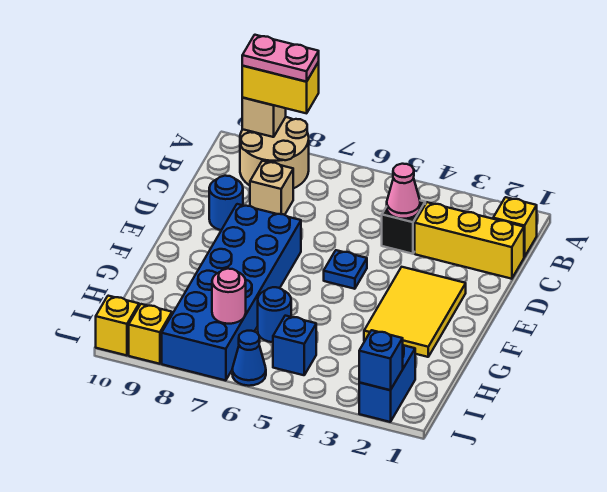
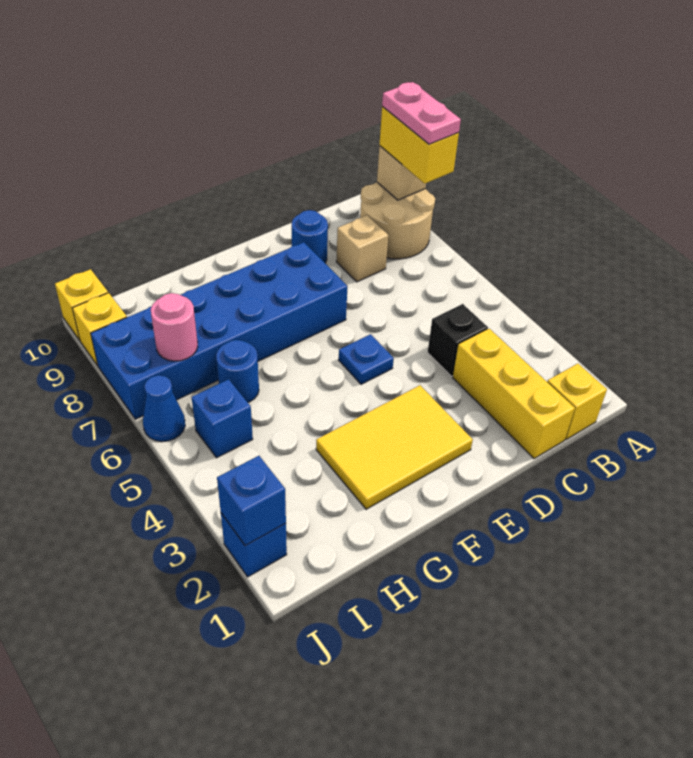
pink cone C4 level 2 -> none
blue brick I2:J2 level 1 -> blue brick J2 level 1

